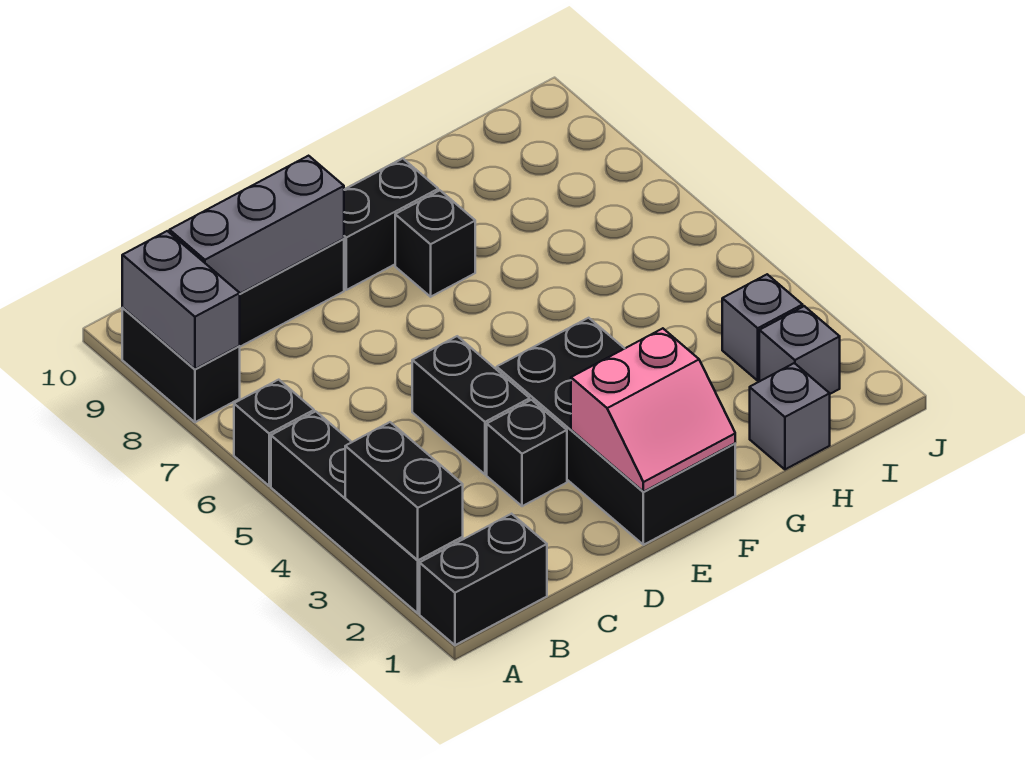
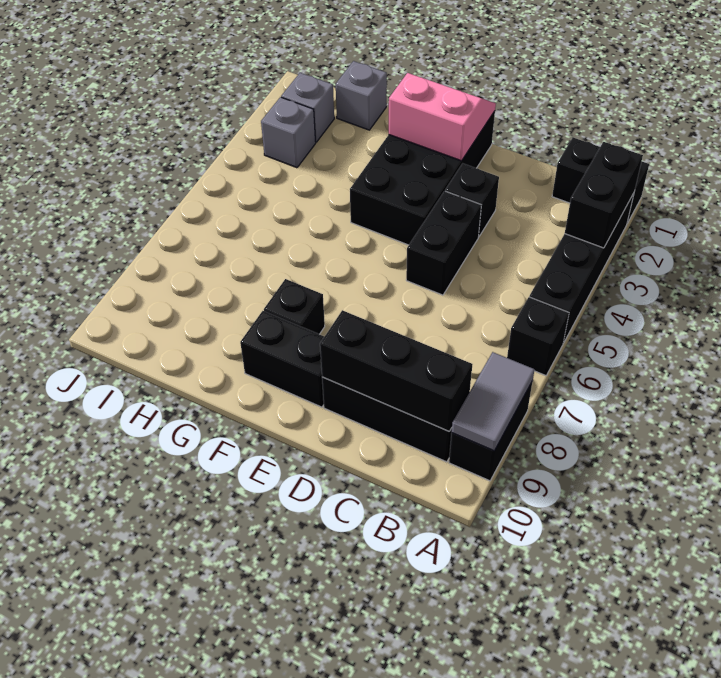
grey brick A8:A9 level 2 -> grey tile A8:A9 level 2
grey brick B9:D9 level 2 -> black brick B9:D9 level 2

